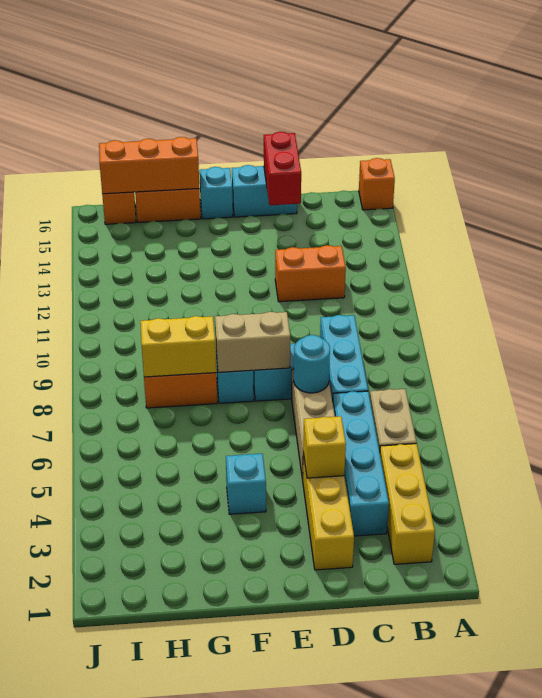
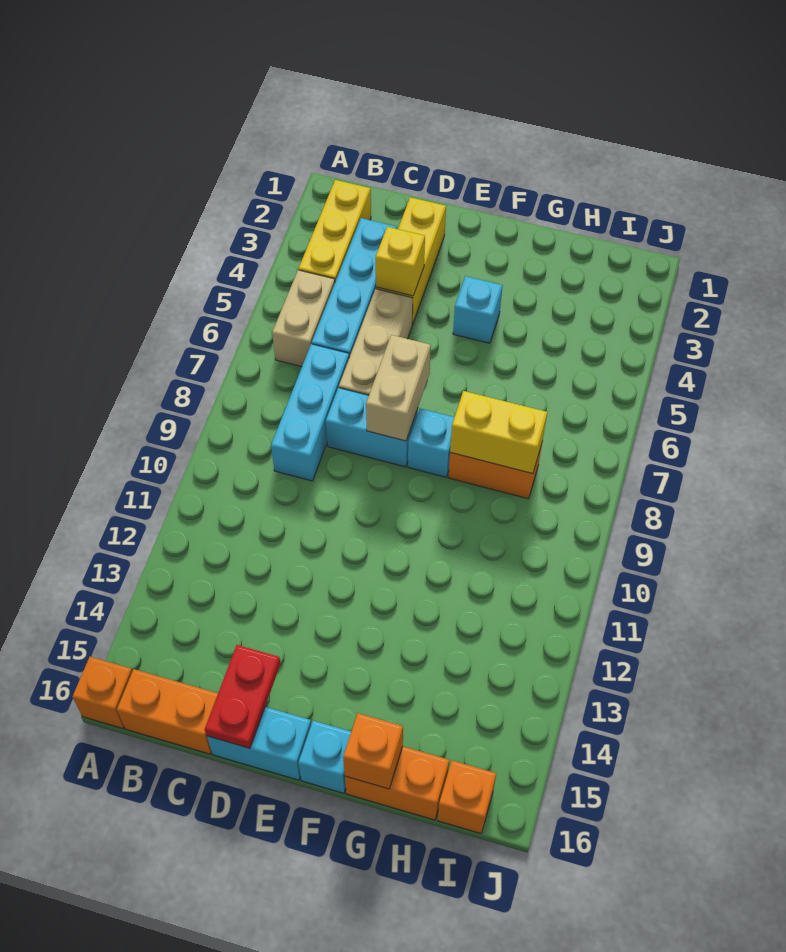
orange brick C12:D12 level 1 -> orange brick B16:C16 level 1
cyan round brick D7 level 2 -> none
red brick D15:D16 level 2 -> red plate D15:D16 level 2
tan brick E8:F8 level 2 -> tan brick E7:E8 level 2
orange brick G16:I16 level 2 -> orange brick G16 level 2

